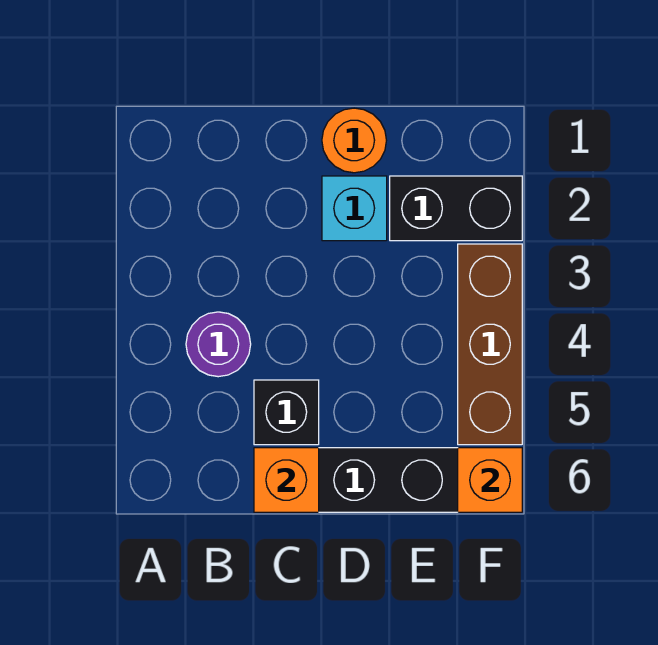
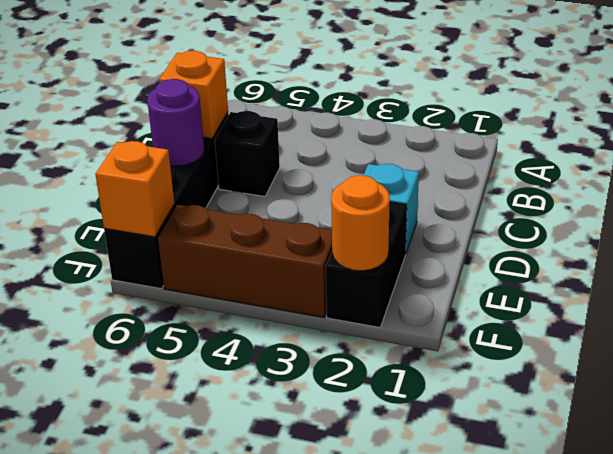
purple round brick B4 level 1 -> purple round brick D6 level 2
orange round brick D1 level 1 -> orange round brick F2 level 2

